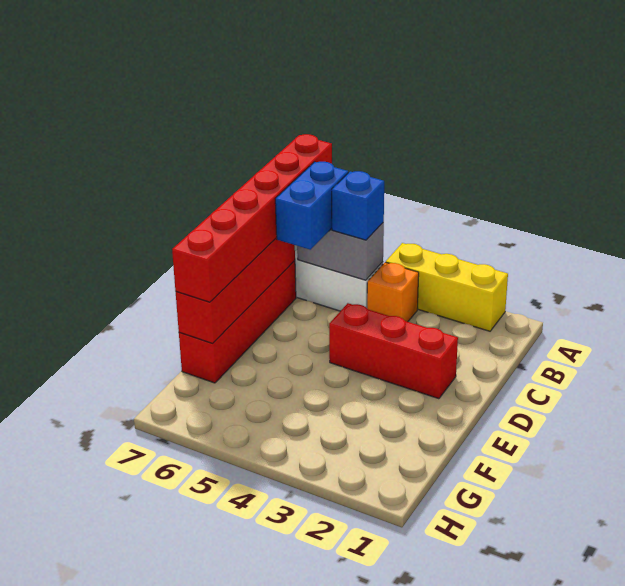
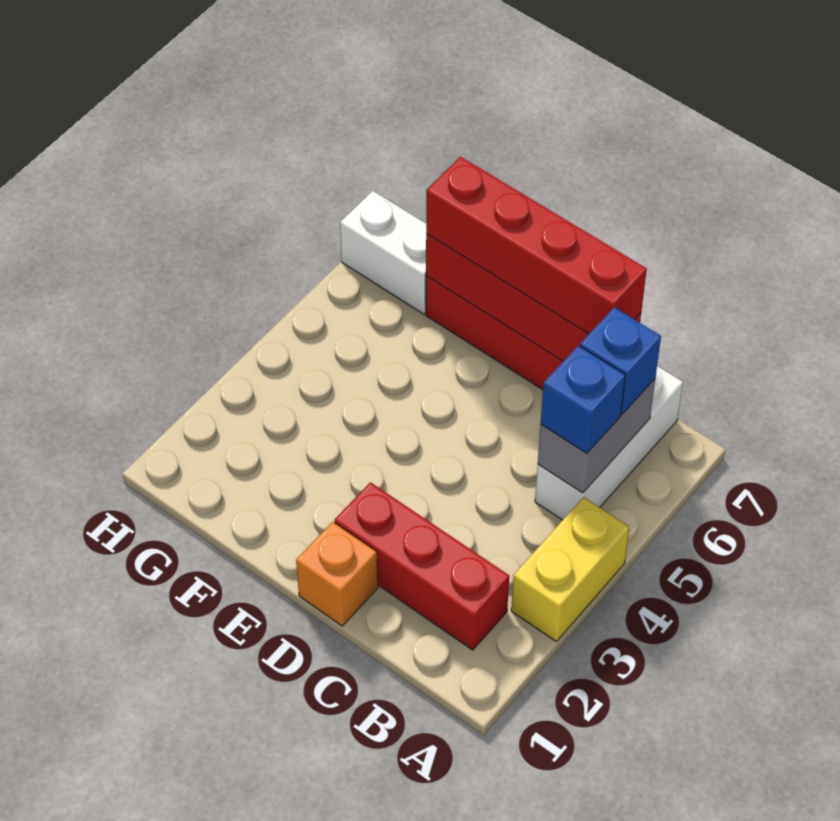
yellow brick A2:A4 level 1 -> yellow brick A3:A4 level 1
red brick A7:F7 level 3 -> red brick C7:F7 level 3
orange brick B4 level 1 -> orange brick D1 level 1
blue brick B6:C6 level 3 -> blue brick B6 level 3
red brick D2:D4 level 1 -> red brick B2:D2 level 1
none -> white brick G7:H7 level 1

